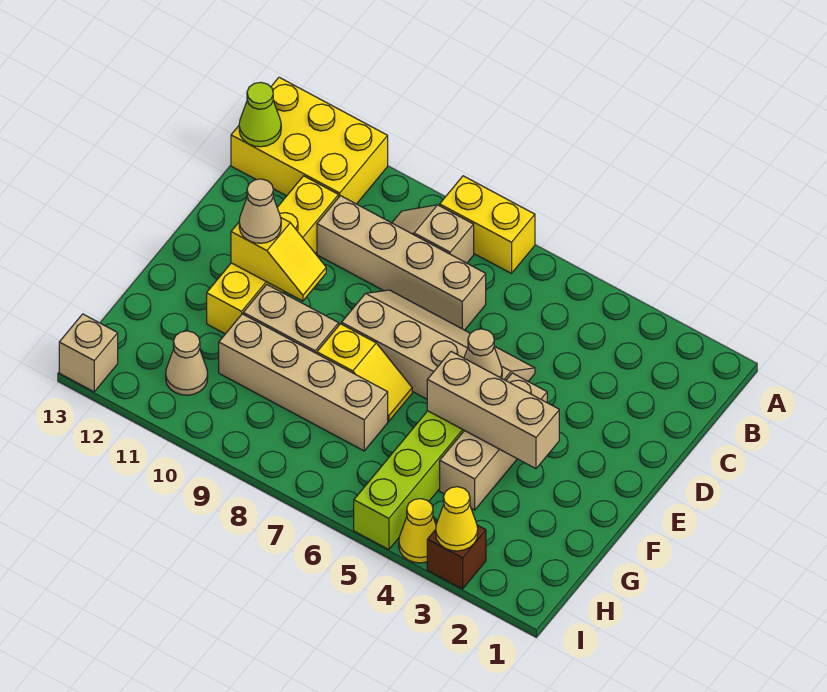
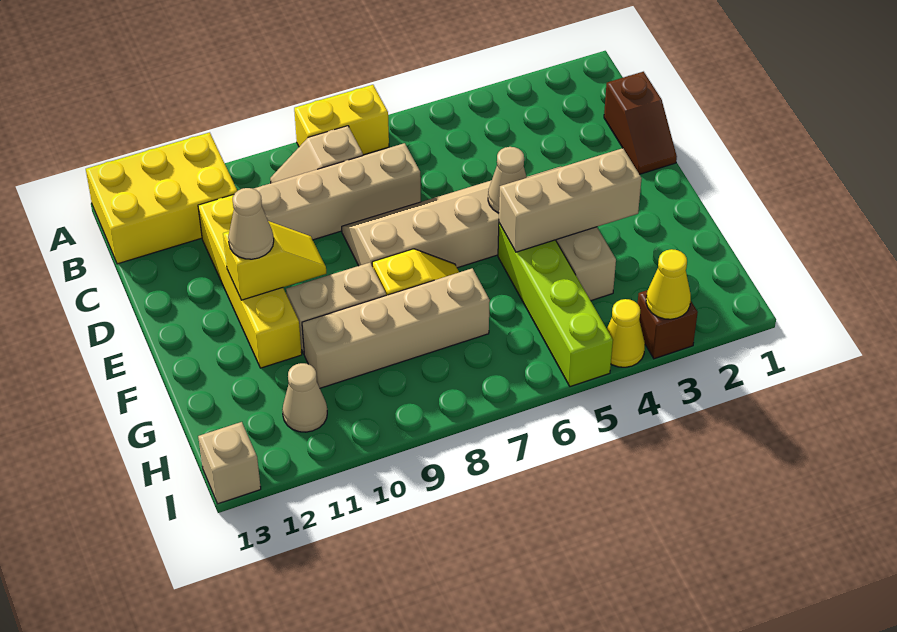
lime cone B13 level 2 -> none
none -> brown slope C1:D1 level 1 top C

